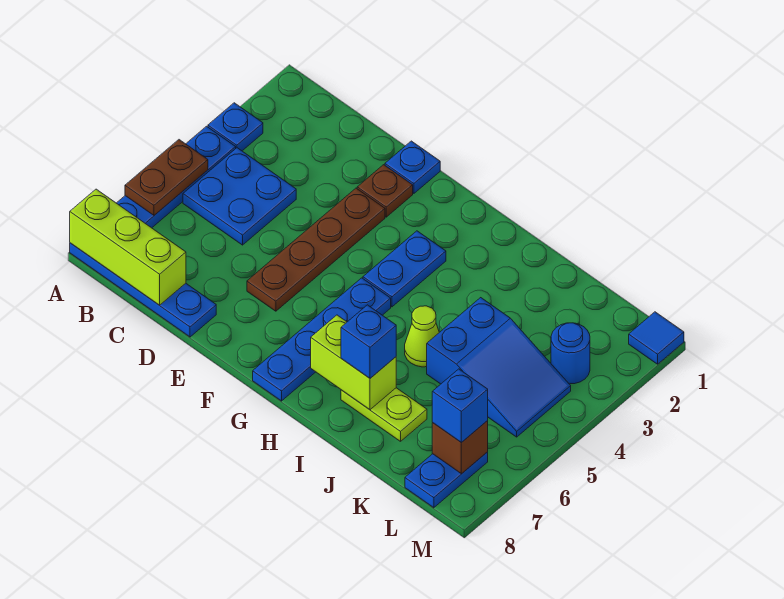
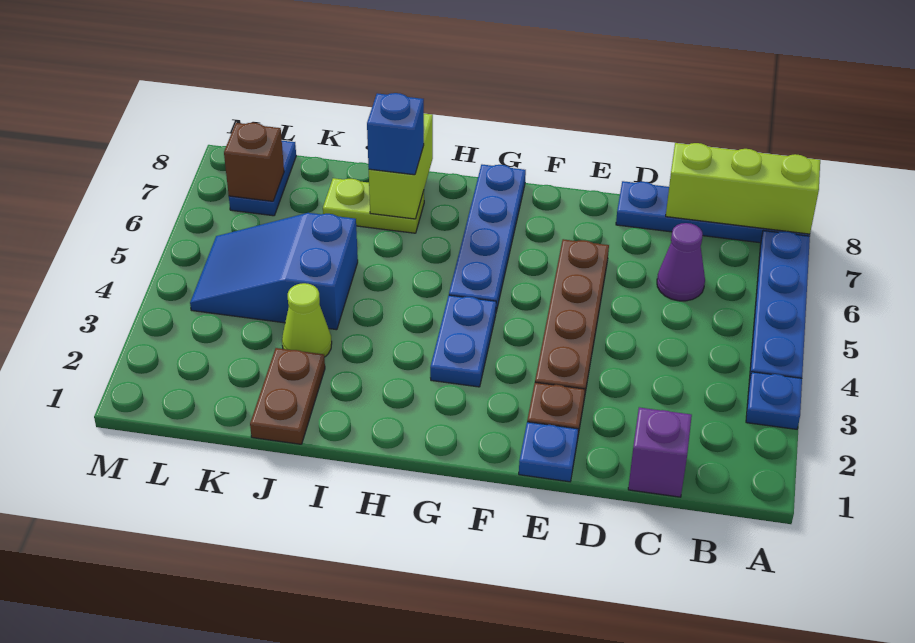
brown plate A5:A6 level 2 -> brown plate J1:J2 level 1
blue plate B4:C5 level 1 -> none
none -> purple brick C1 level 1
none -> purple cone C6 level 1
lime brick H7:I7 level 2 -> lime brick I7:I8 level 2
lime cone I5 level 1 -> lime cone J3 level 1
blue round brick L3 level 1 -> none
blue brick L7 level 3 -> none
blue tile M1 level 1 -> none

